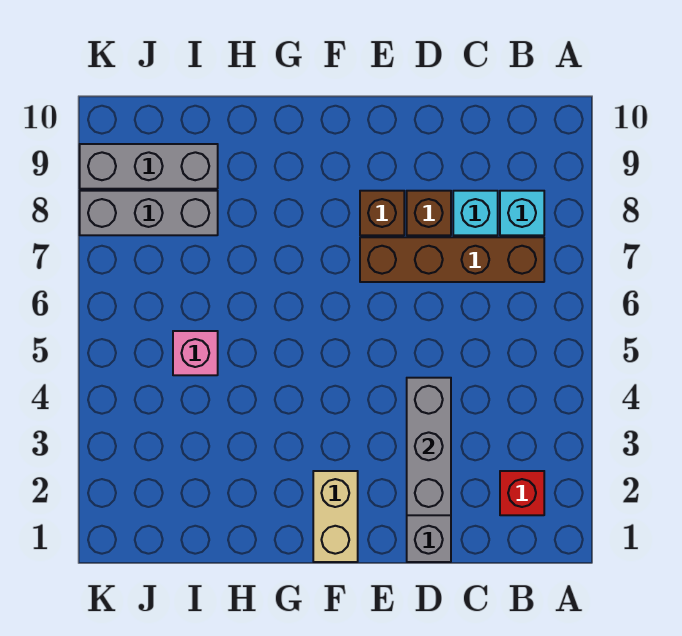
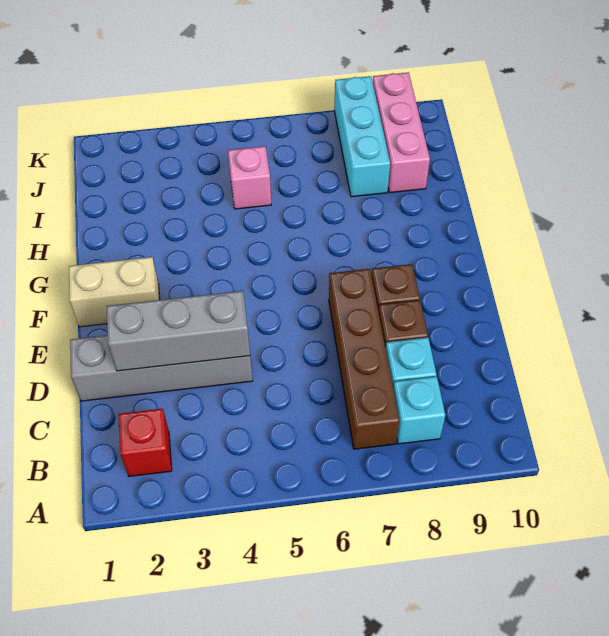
grey brick I8:K8 level 1 -> cyan brick I8:K8 level 1
grey brick I9:K9 level 1 -> pink brick I9:K9 level 1

